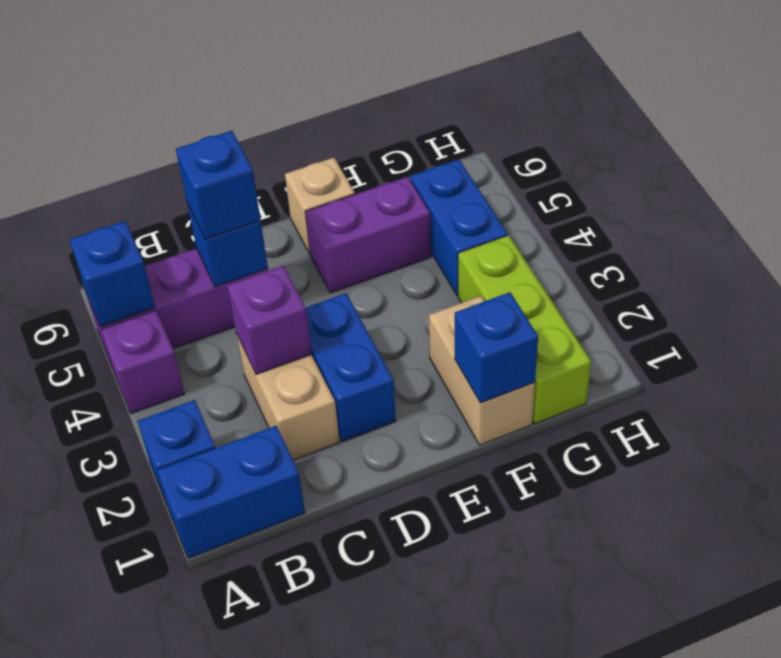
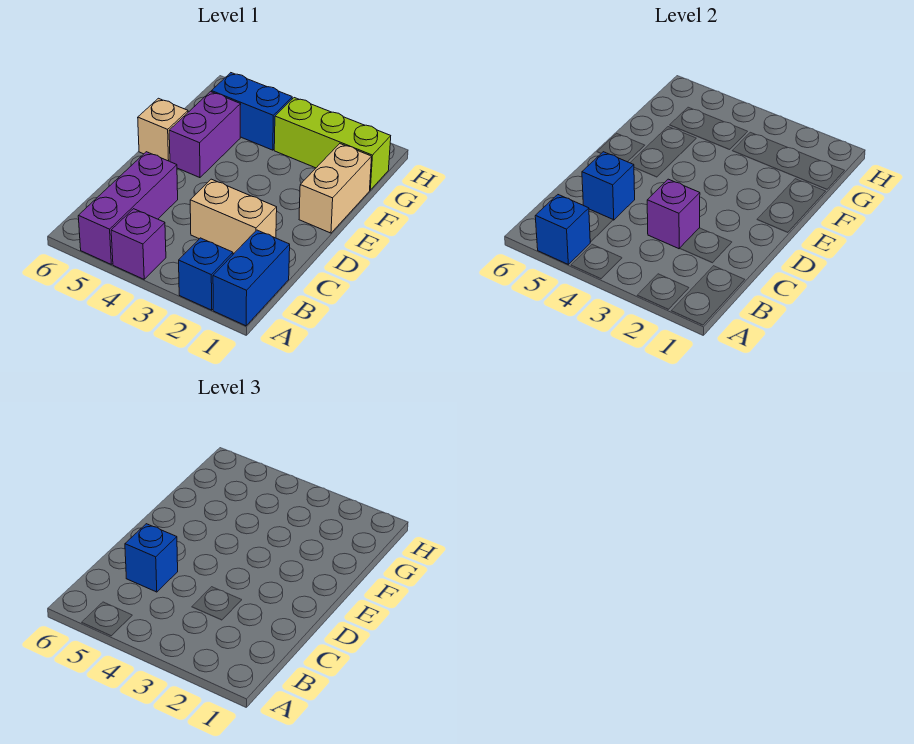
blue brick D2:D3 level 1 -> none
tan brick F1:F2 level 1 -> tan brick E1:F1 level 1
blue brick F1 level 2 -> none

